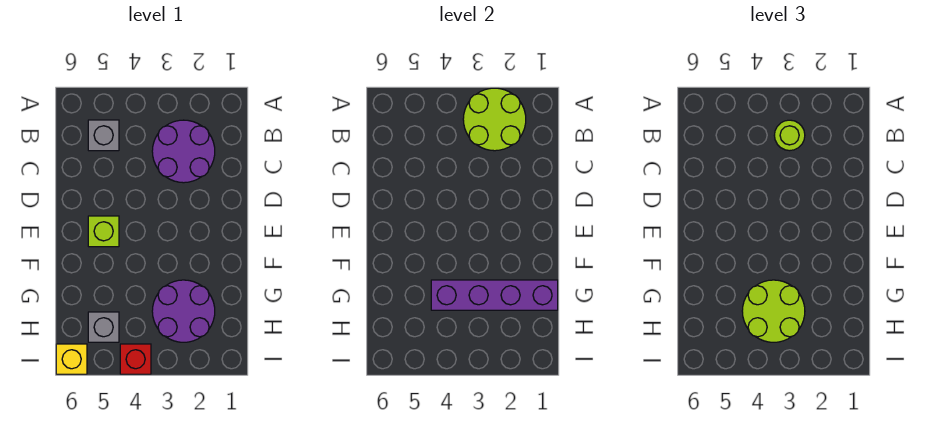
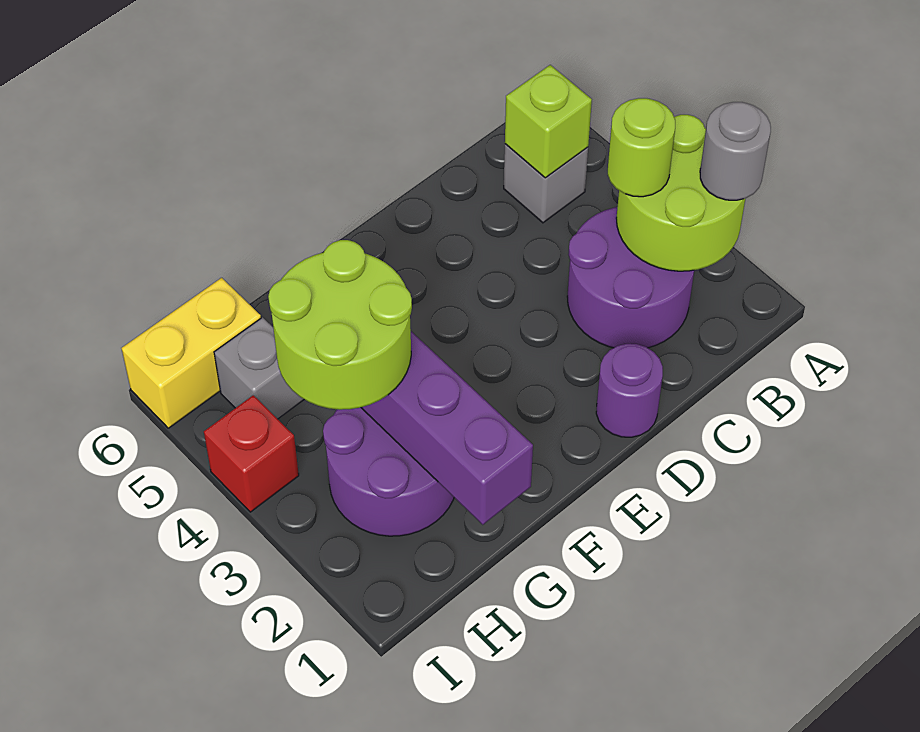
none -> grey round brick A2 level 3
none -> purple round brick D1 level 1
lime brick E5 level 1 -> lime brick B5 level 2
yellow brick I6 level 1 -> yellow brick H6:I6 level 1

